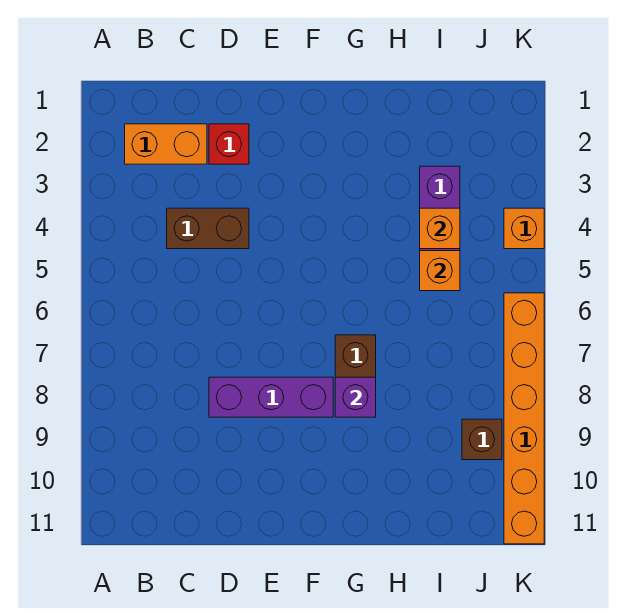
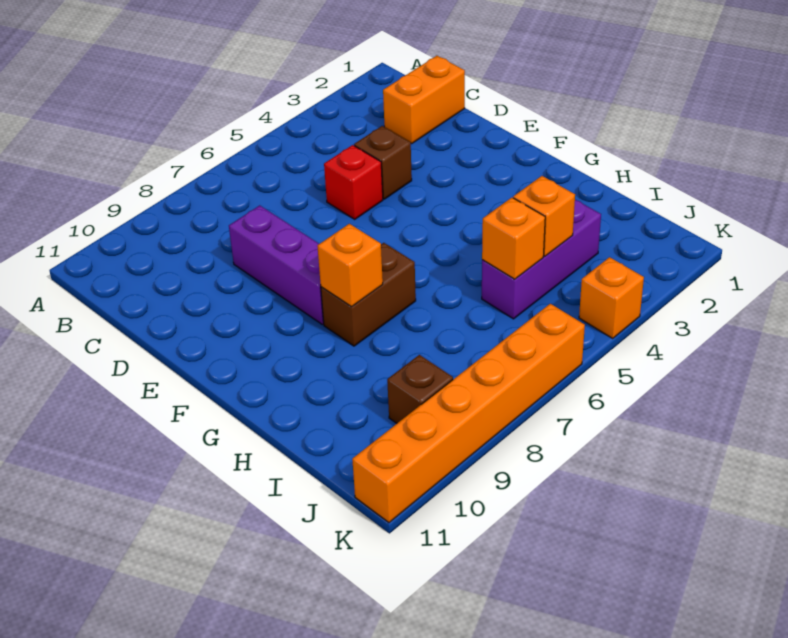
orange brick B2:C2 level 1 -> orange brick C1:C2 level 1
brown brick C4:D4 level 1 -> brown brick D4 level 1
red brick D2 level 1 -> red brick D5 level 1
purple brick G8 level 2 -> orange brick G8 level 2

